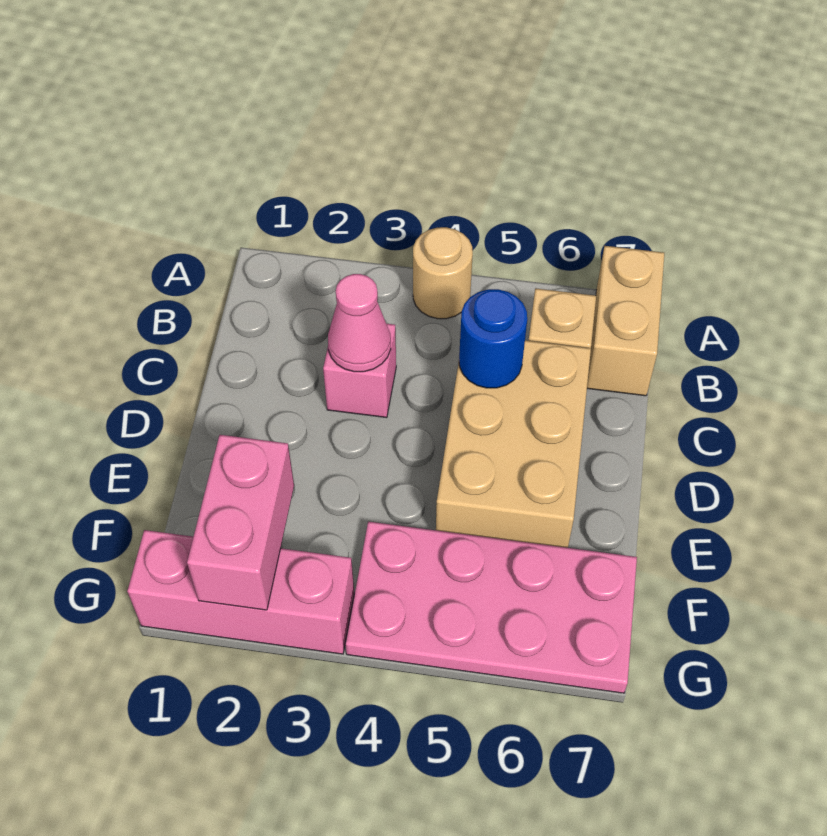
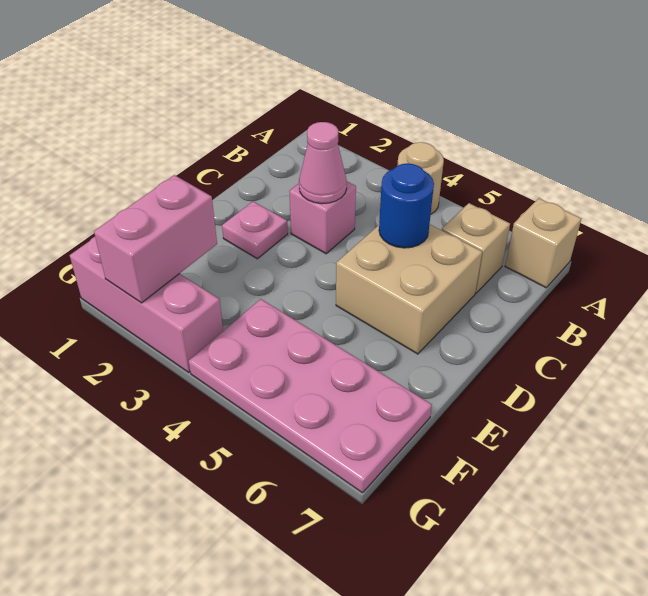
tan brick A7:B7 level 1 -> tan brick A7 level 1
tan brick C5:E6 level 1 -> tan brick C5:D6 level 1
none -> pink plate D2 level 1

